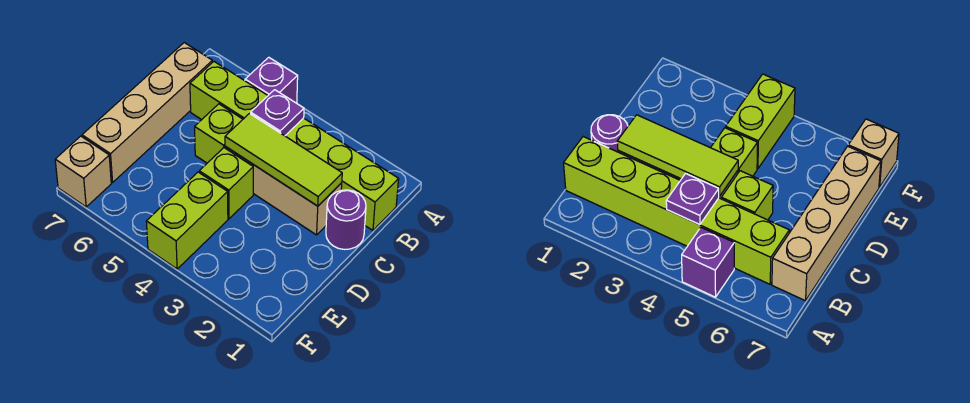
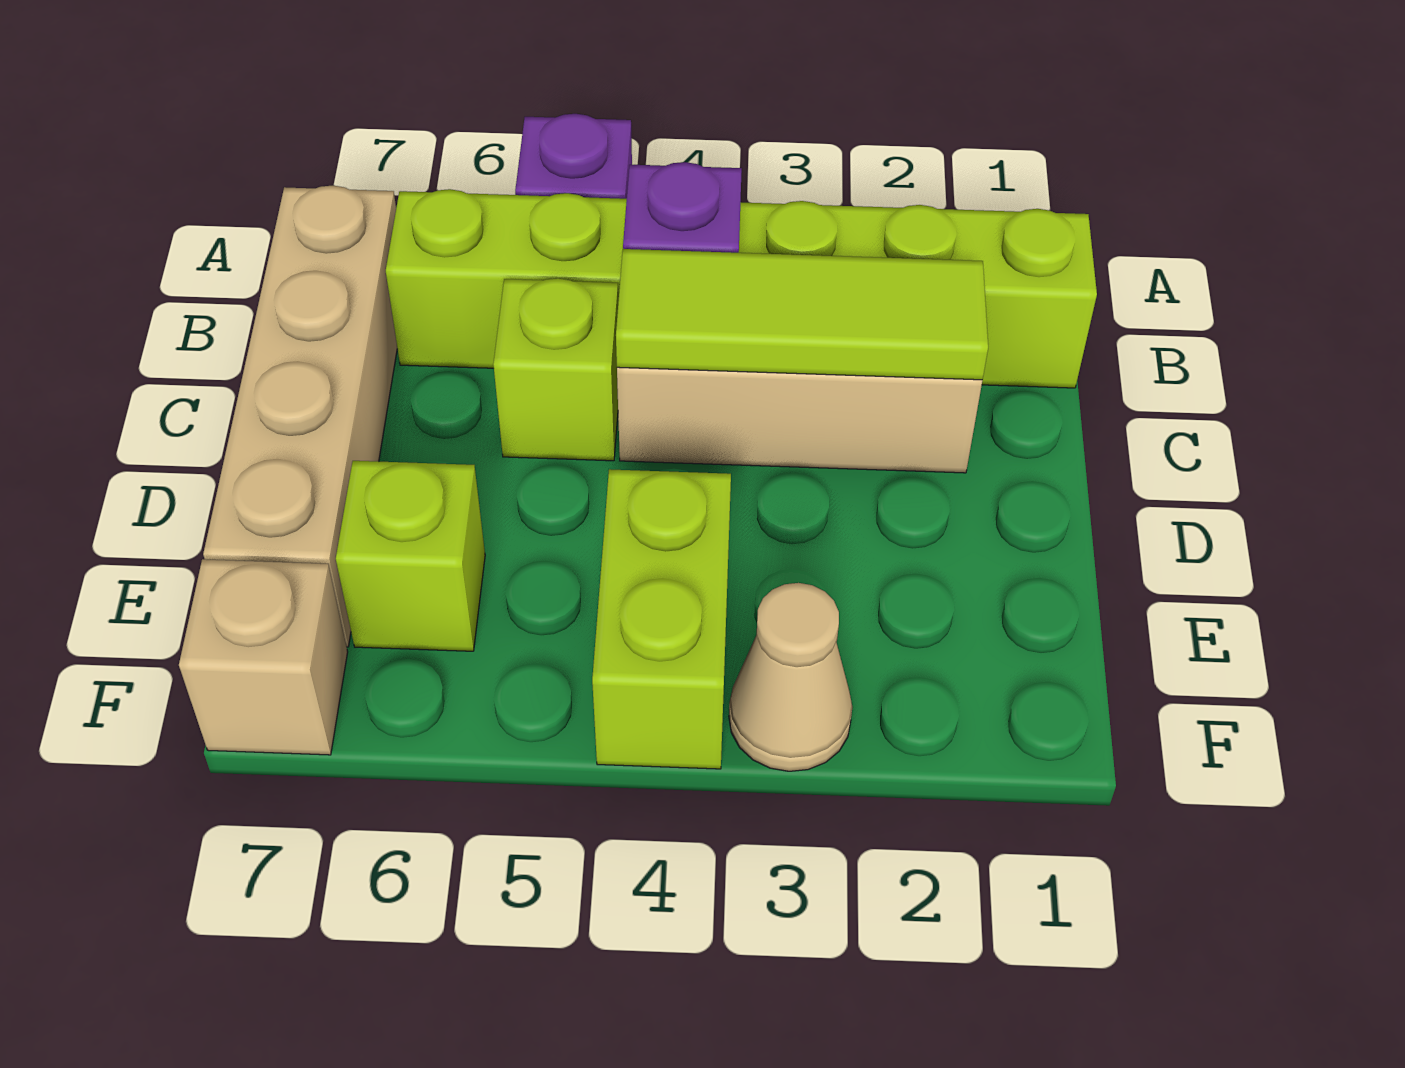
purple round brick C1 level 1 -> none
lime brick D4 level 1 -> lime brick E6 level 1
none -> tan cone F3 level 1

